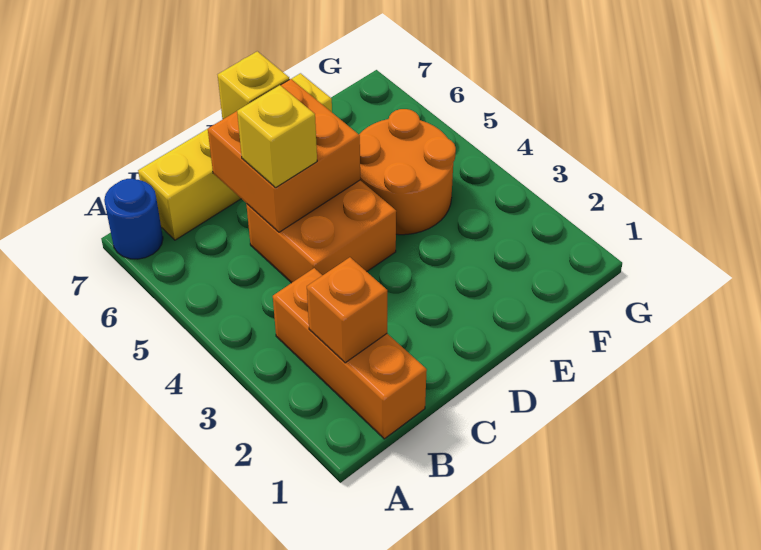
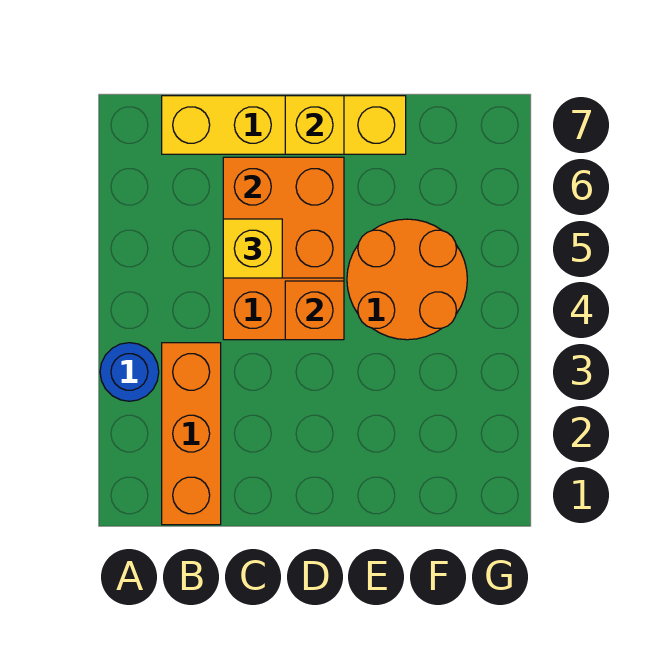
blue round brick A7 level 1 -> blue round brick A3 level 1
orange brick B2 level 2 -> orange brick D4 level 2

